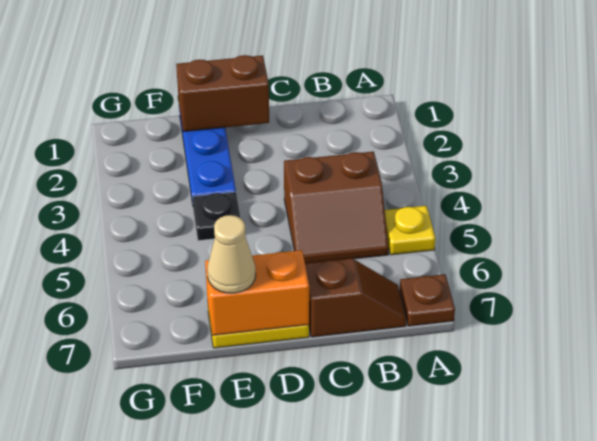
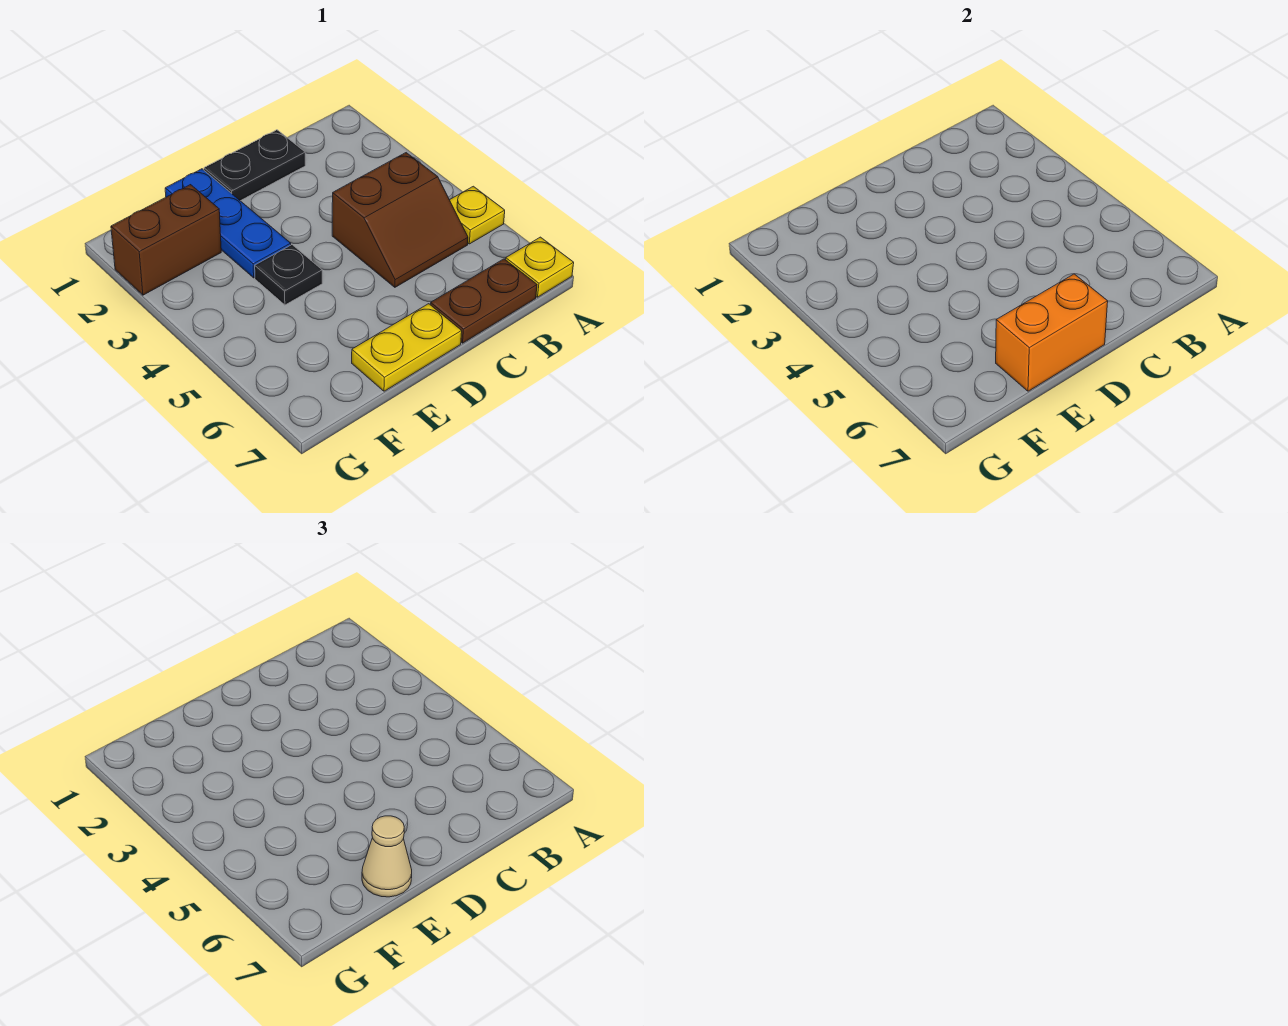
brown plate A7 level 1 -> yellow plate A7 level 1
brown slope B7:C7 level 1 top C -> brown plate B7:C7 level 1
none -> black plate C1:D1 level 1
brown brick D1:E1 level 2 -> brown brick F2:G2 level 1

